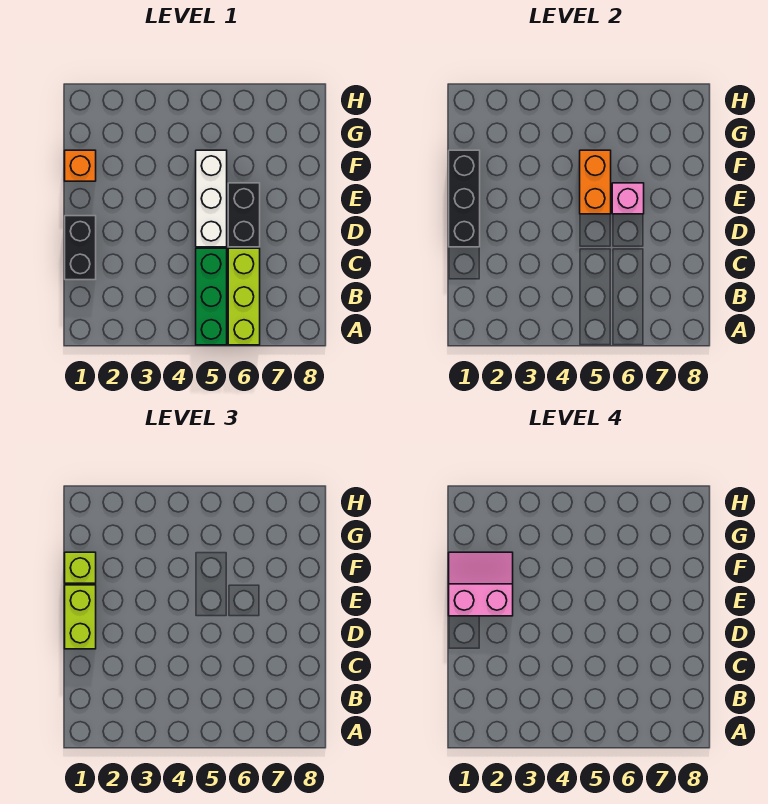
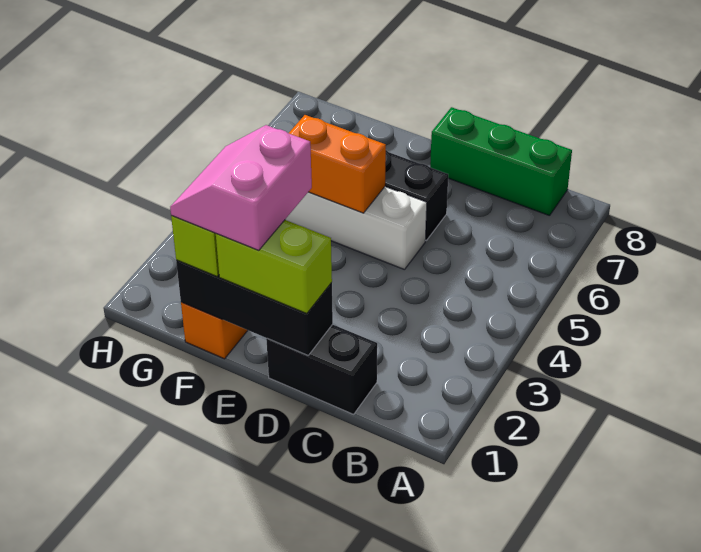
green brick A5:C5 level 1 -> green brick B8:D8 level 1
lime brick A6:C6 level 1 -> none
pink brick E6 level 2 -> none

